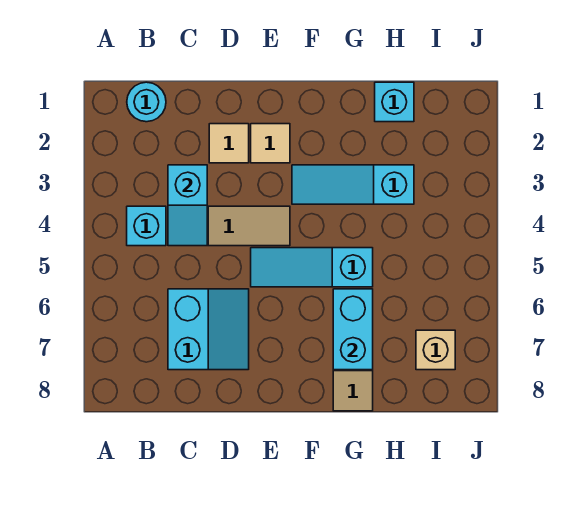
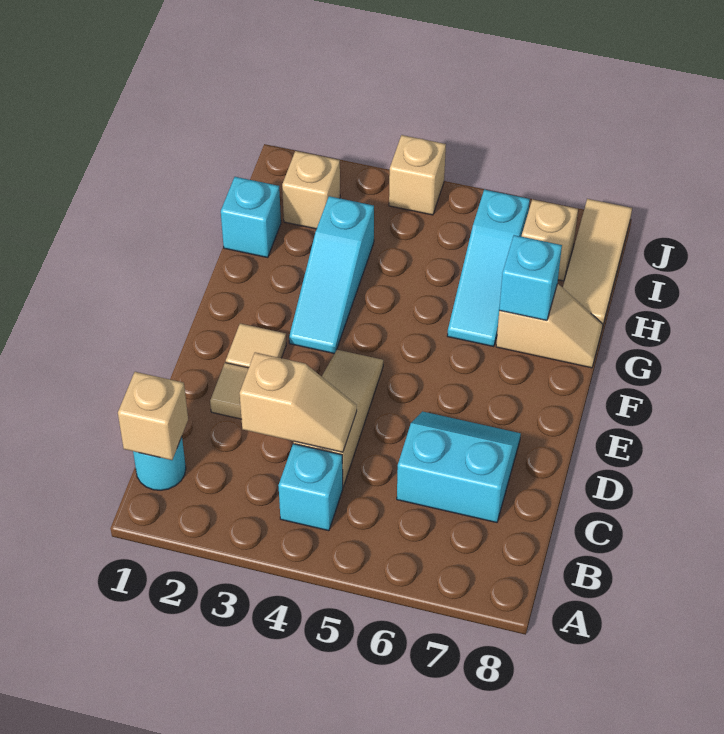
none -> tan brick B1 level 2
cyan slope C3:C4 level 2 top 3 -> tan slope C3:C4 level 2 top 3
cyan slope E5:G5 level 1 top G -> cyan slope G6:I6 level 1 top I
cyan brick G6:G7 level 2 -> cyan brick G7 level 2
none -> tan tile H8:J8 level 1
none -> tan brick I2 level 1
none -> tan brick J4 level 1

